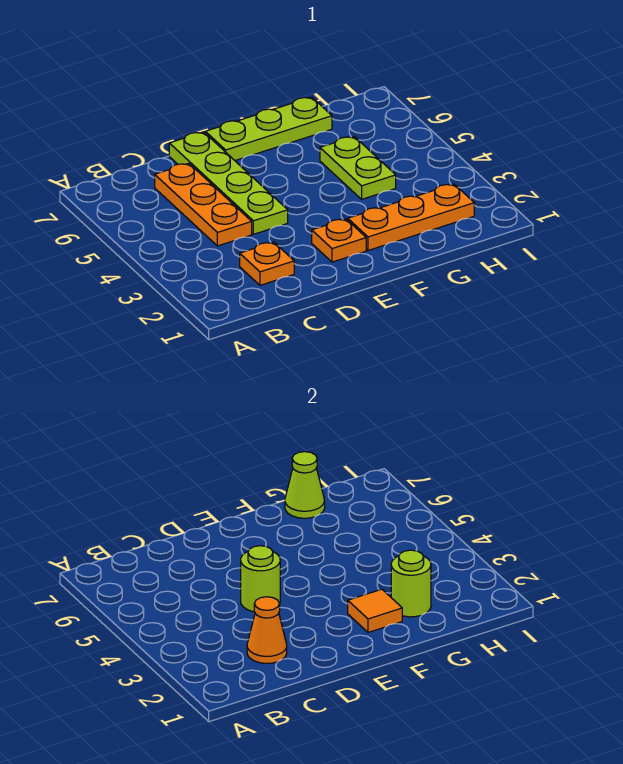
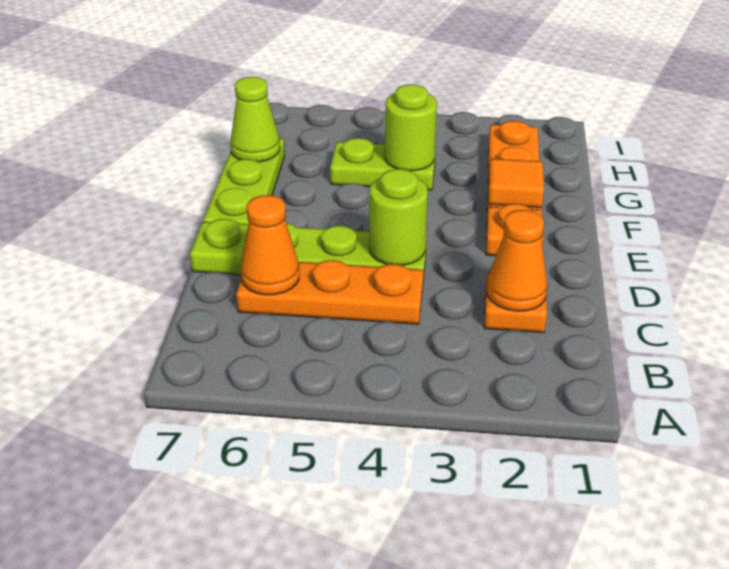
none -> orange cone C6 level 2
lime round brick G2 level 2 -> lime round brick G4 level 2

